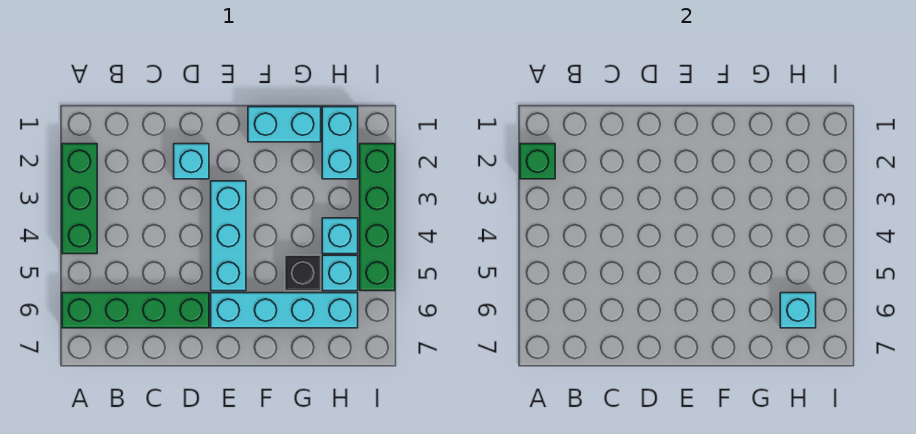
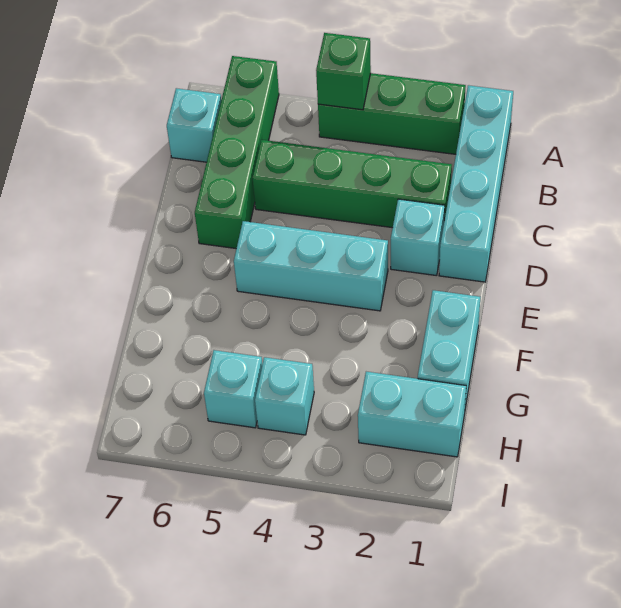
green brick A2 level 2 -> green brick A4 level 2
cyan brick E6:H6 level 1 -> cyan brick A1:D1 level 1
black brick G5 level 1 -> none
cyan brick H6 level 2 -> cyan brick B7 level 1
green brick I2:I5 level 1 -> green brick C2:C5 level 1

